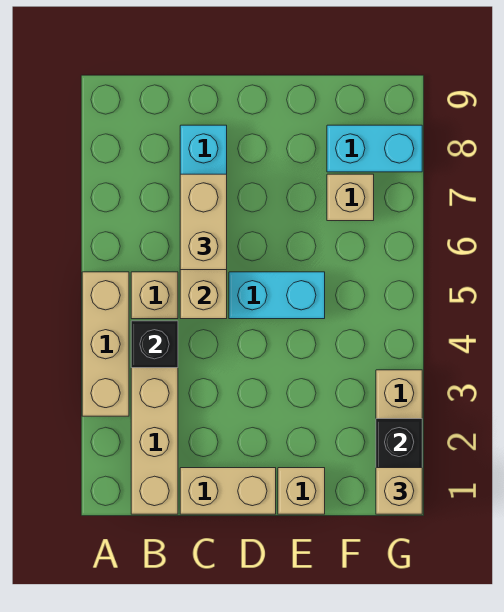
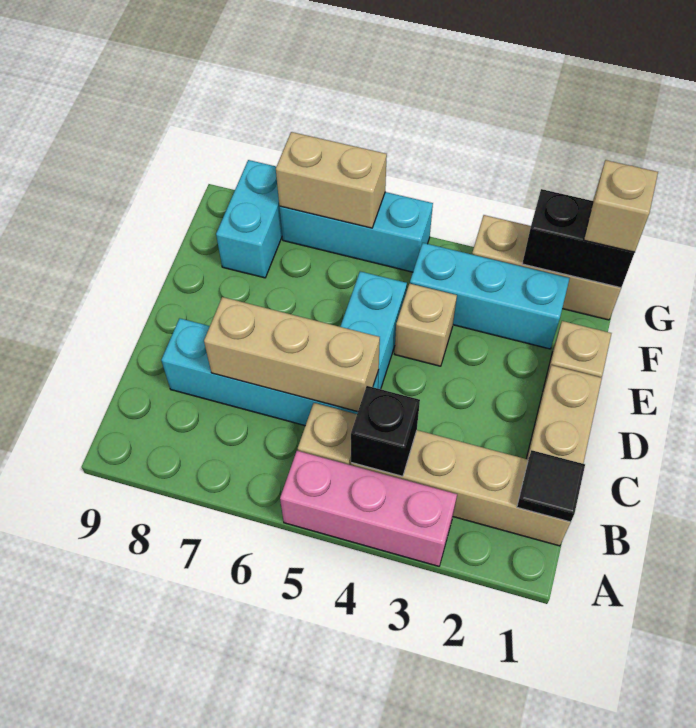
tan brick A3:A5 level 1 -> pink brick A3:A5 level 1
none -> black tile B1 level 2
tan brick C6:C7 level 3 -> tan brick G6:G7 level 2
none -> cyan brick F2:F4 level 1
tan brick F7 level 1 -> tan brick E4 level 1
none -> cyan brick G5:G7 level 1

